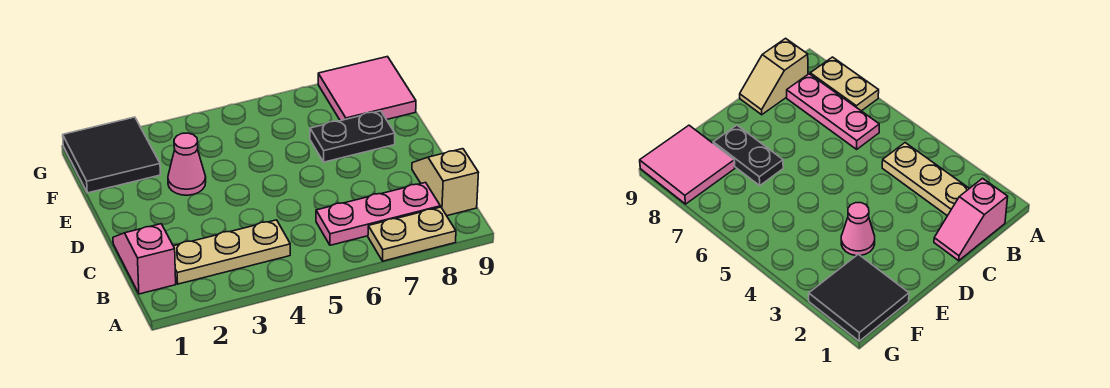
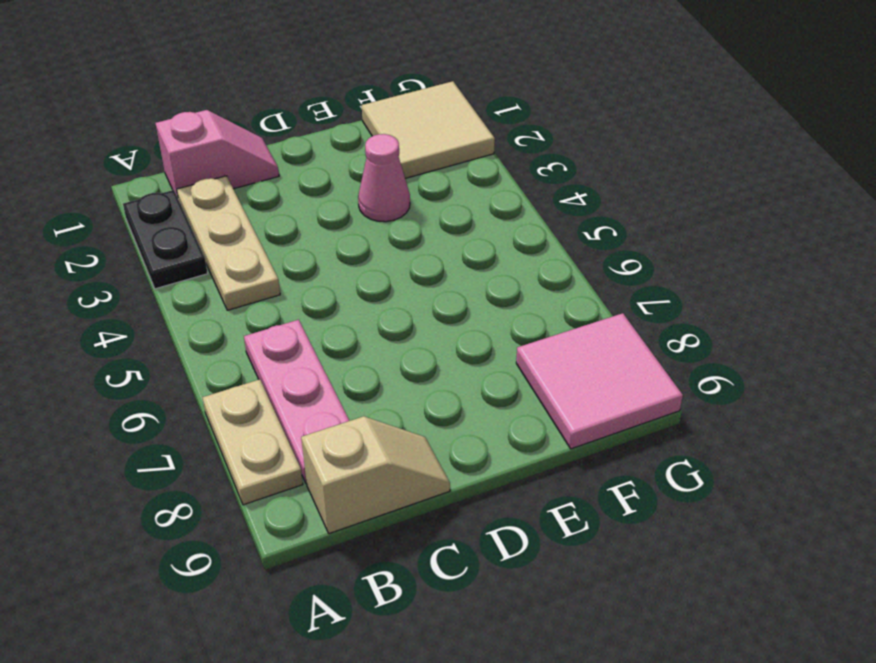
black plate E7:E8 level 1 -> black plate A2:A3 level 1
black tile F1:G2 level 1 -> tan tile F1:G2 level 1

